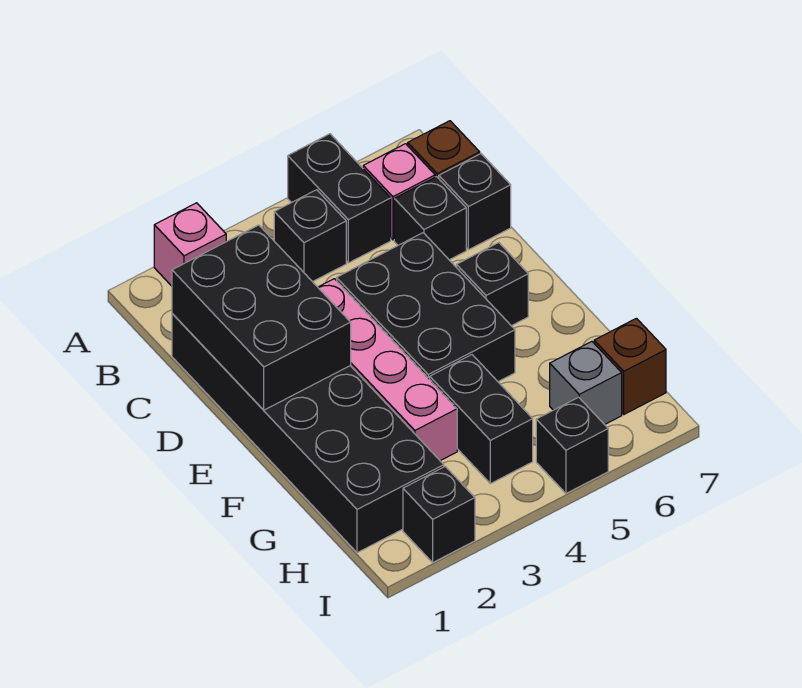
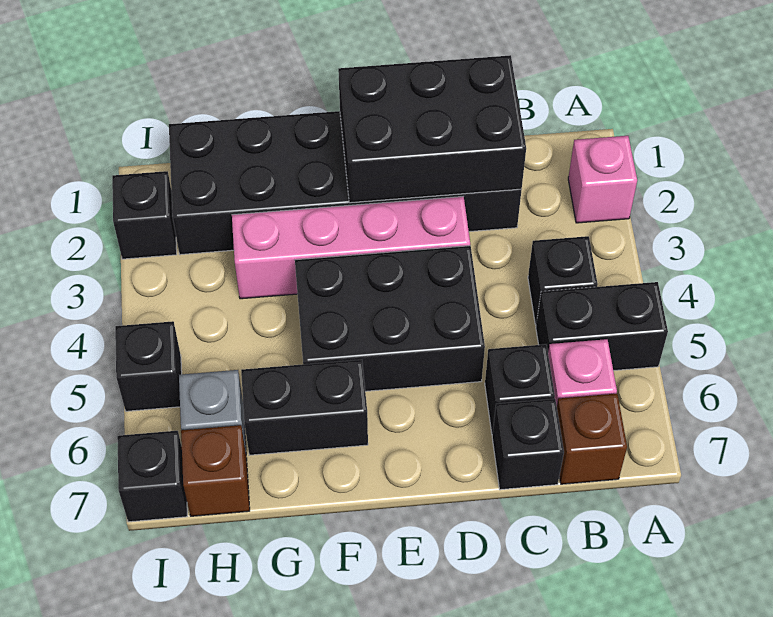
black brick E6 level 1 -> black brick I7 level 1
black brick G4:H4 level 1 -> black brick F6:G6 level 1

